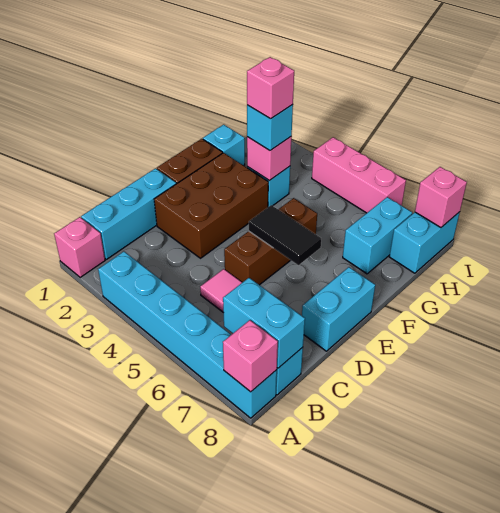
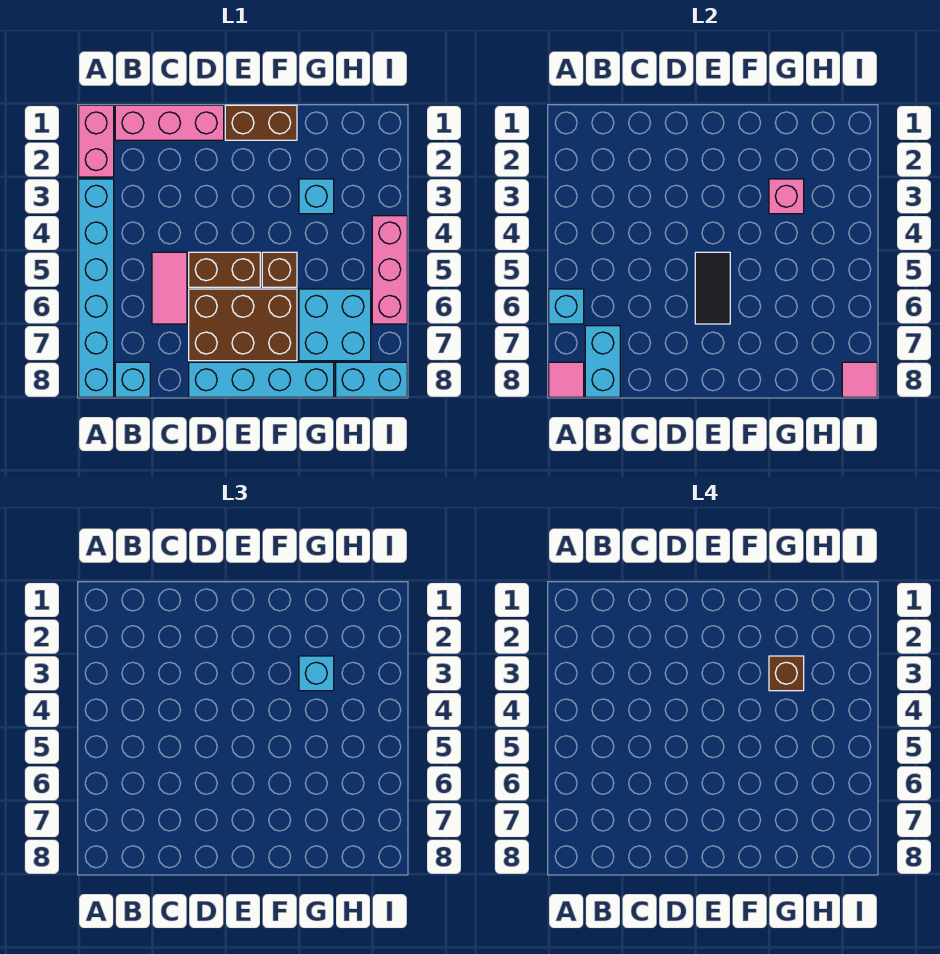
pink brick A1 level 1 -> pink brick A1:A2 level 1
pink brick A8 level 2 -> pink tile A8 level 2
cyan brick B1:D1 level 1 -> pink brick B1:D1 level 1
brown brick D2:F3 level 1 -> brown brick D6:F7 level 1
cyan brick D8:E8 level 1 -> cyan brick D8:G8 level 1
cyan brick G1 level 1 -> cyan brick A6 level 2
pink brick G3 level 4 -> brown brick G3 level 4
cyan brick G7:H7 level 1 -> cyan brick G6:H7 level 1
pink brick I8 level 2 -> pink tile I8 level 2

